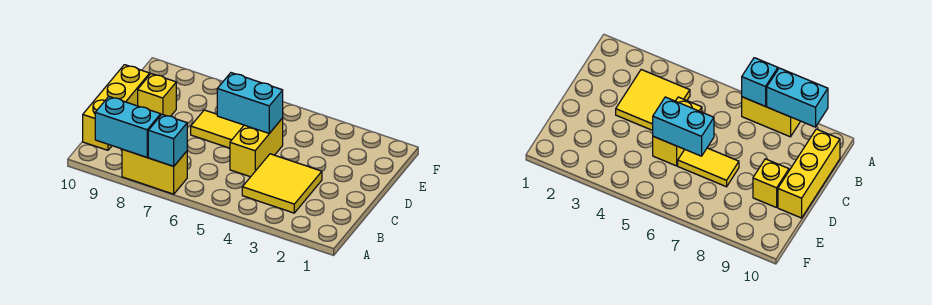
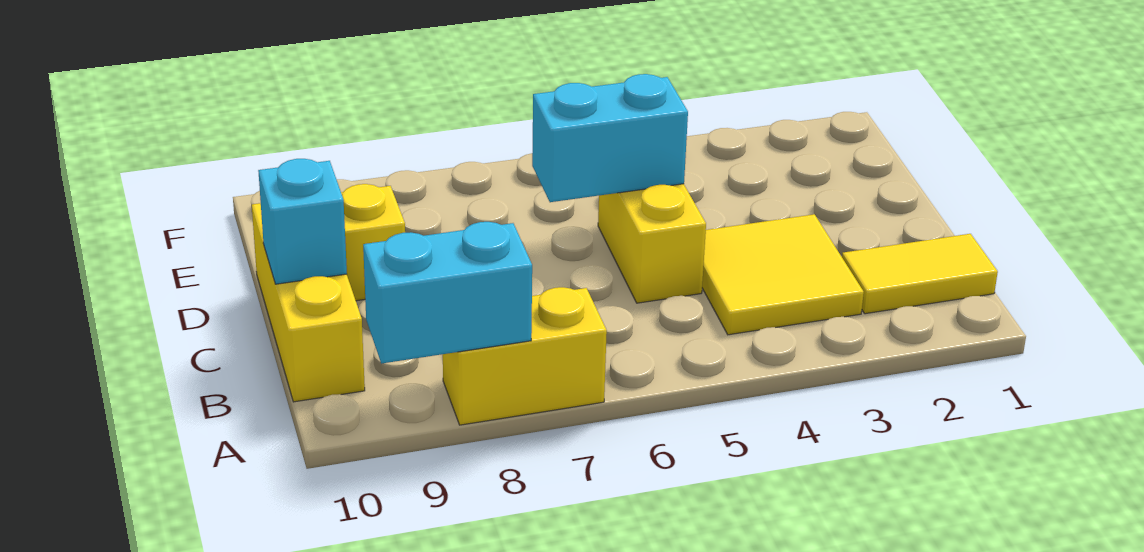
cyan brick A7 level 2 -> cyan brick C10 level 2
yellow tile D6:D7 level 1 -> yellow tile B1:B2 level 1

